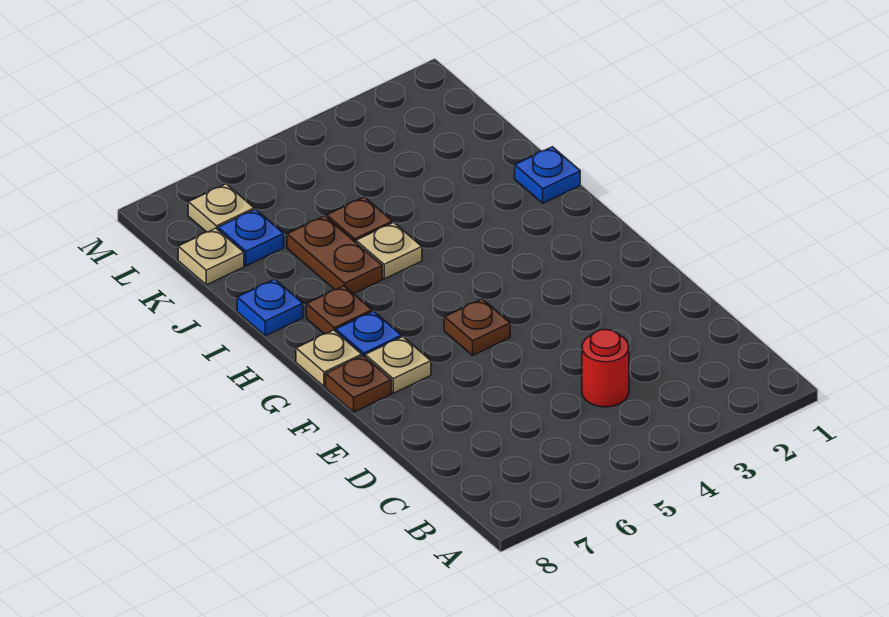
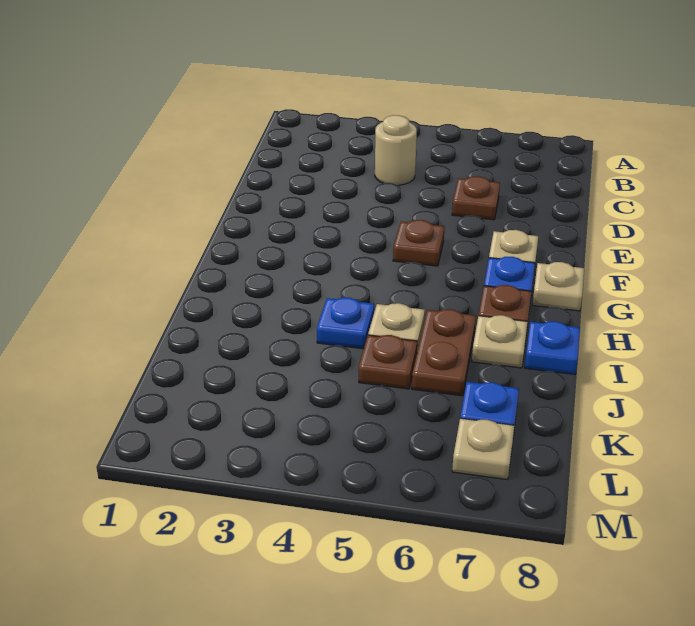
red round brick C4 level 1 -> tan round brick C4 level 1
brown plate F8 level 1 -> brown plate D6 level 1
blue plate I1 level 1 -> blue plate I4 level 1
tan plate K8 level 1 -> tan plate I7 level 1

